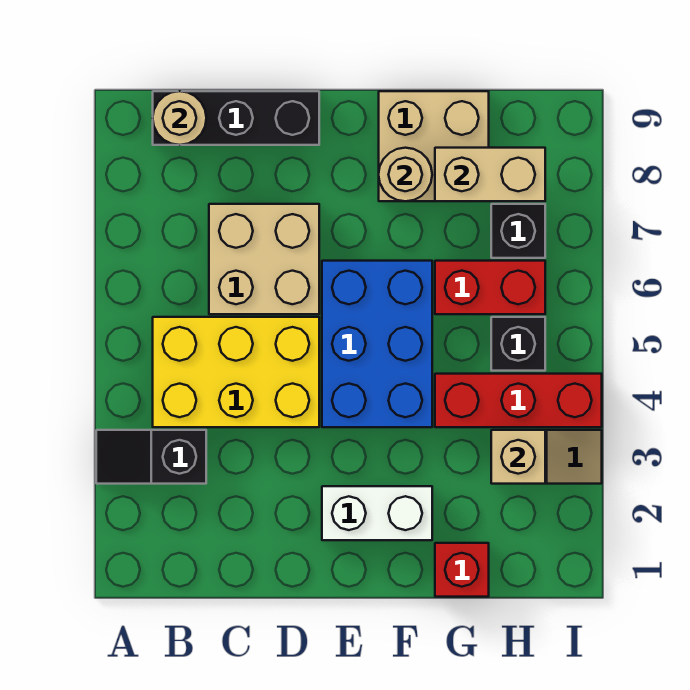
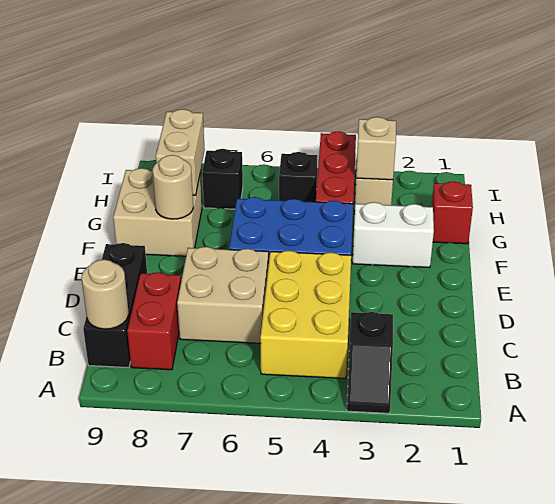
white brick E2:F2 level 1 -> white brick F2:F3 level 1
red brick G6:H6 level 1 -> red brick B8:C8 level 1

